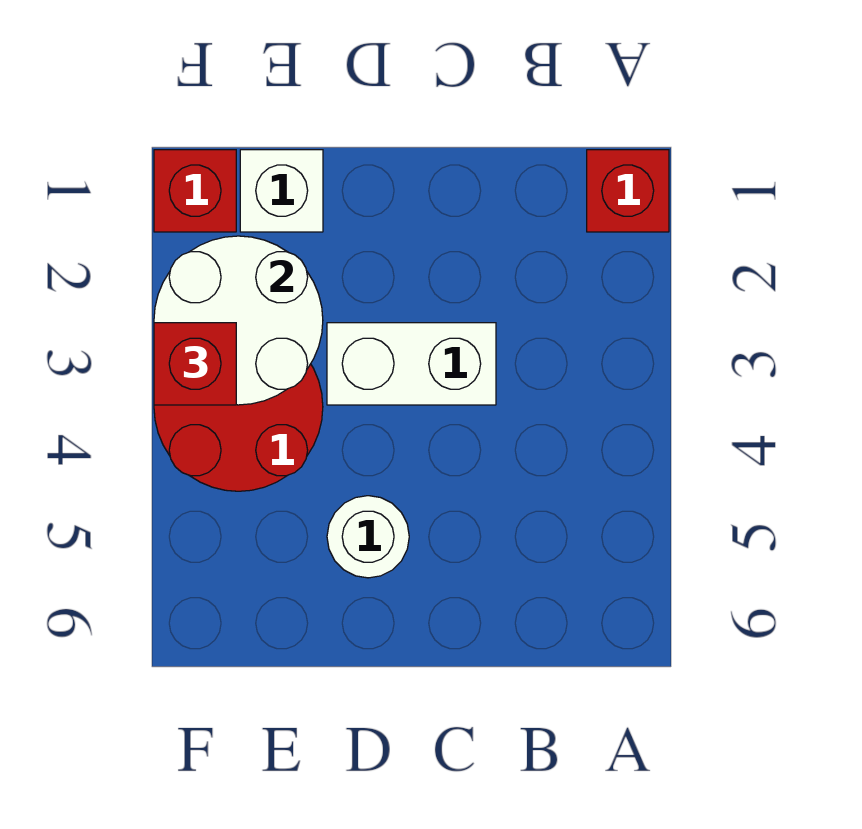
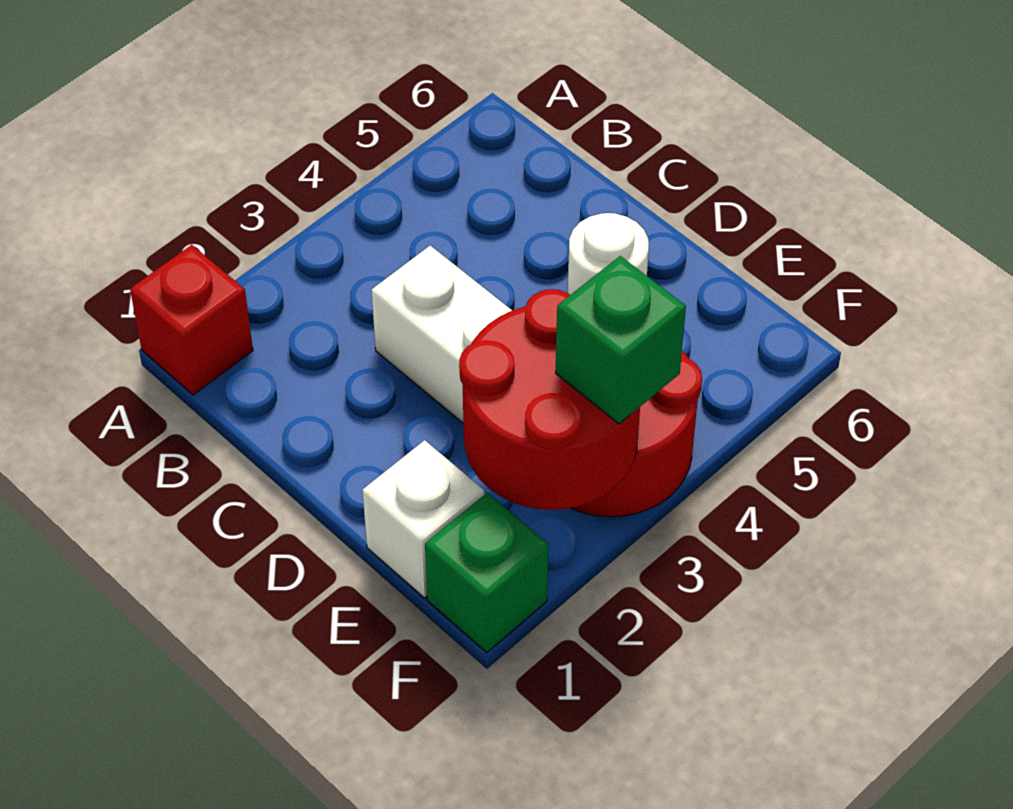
white round brick E2:F3 level 2 -> red round brick E2:F3 level 2
red brick F1 level 1 -> green brick F1 level 1
red brick F3 level 3 -> green brick F3 level 3

